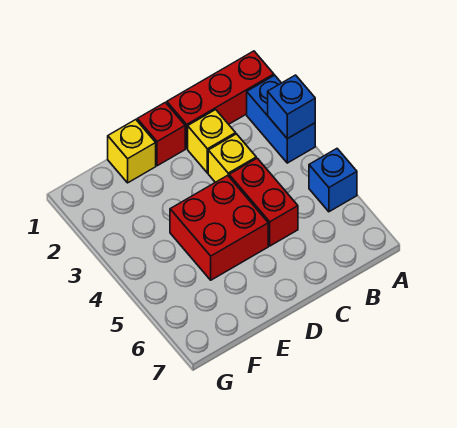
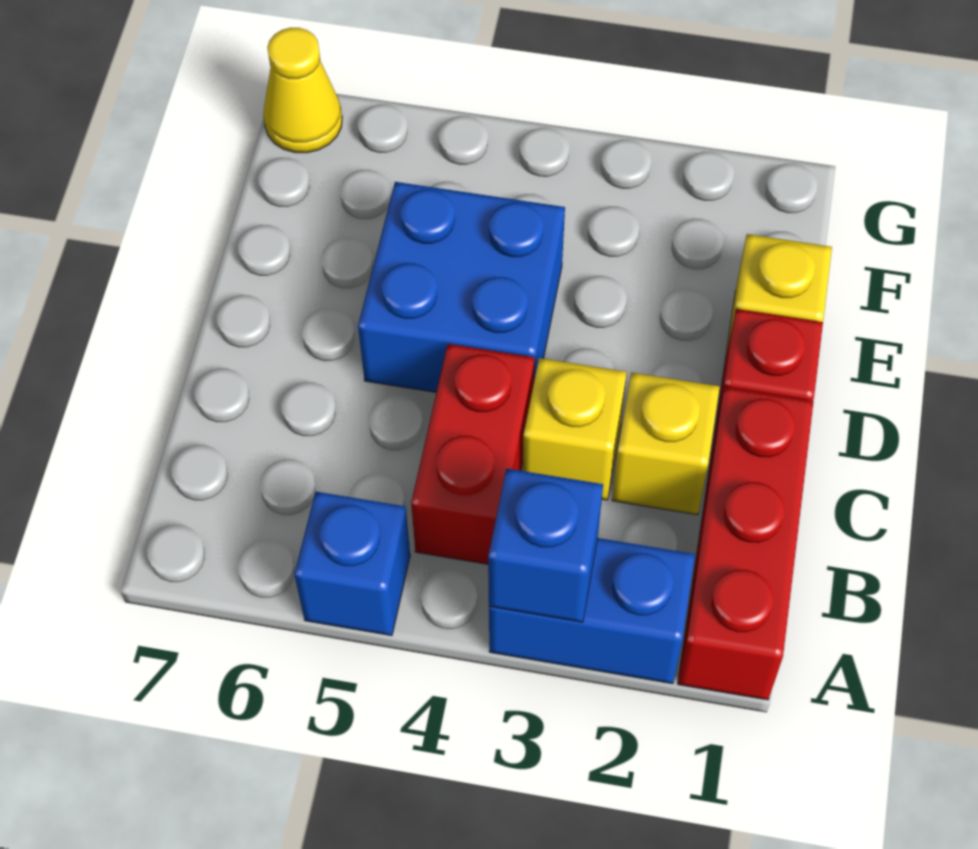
red brick C4:C5 level 1 -> red brick B4:C4 level 1
red brick D4:E5 level 1 -> blue brick D4:E5 level 1
none -> yellow cone G7 level 1

